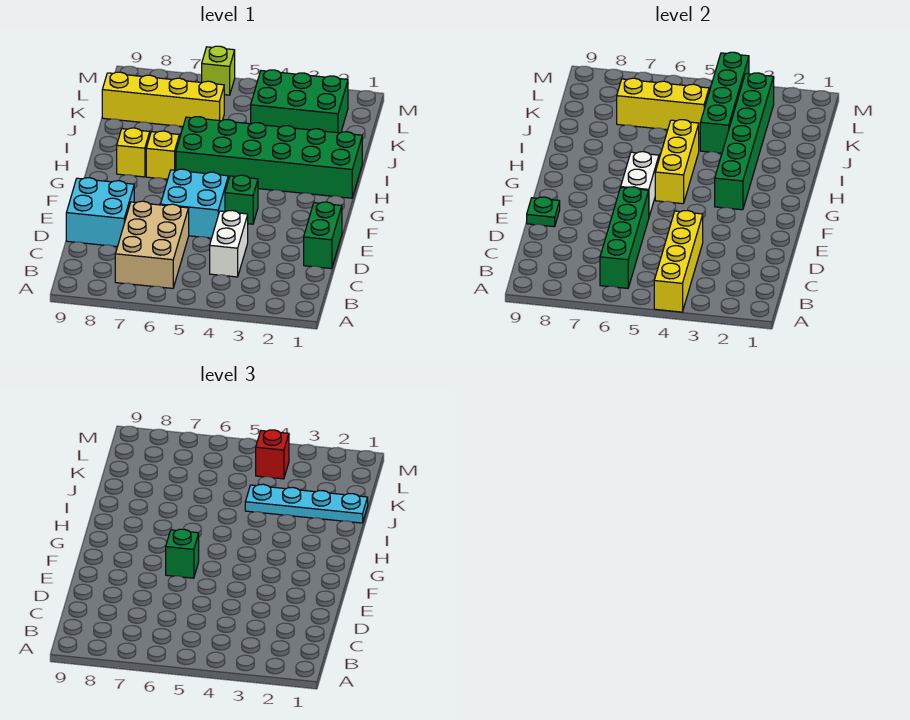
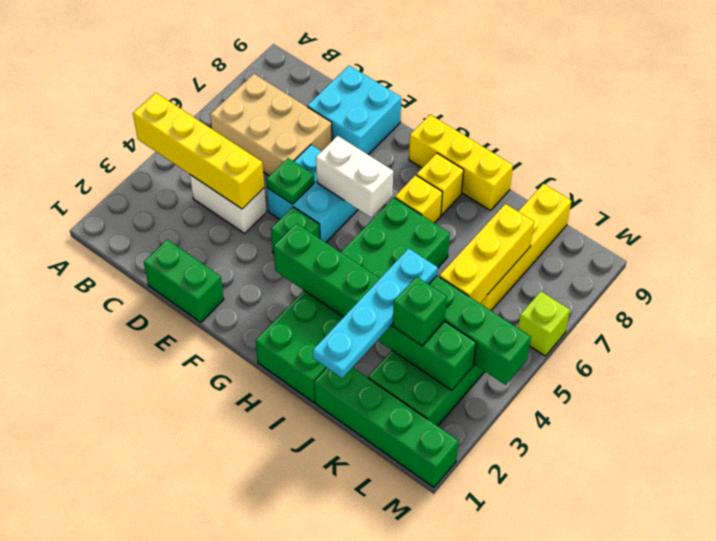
green brick B6:E6 level 2 -> green brick J1:M1 level 1
green plate E9 level 2 -> green plate E5 level 2
green brick F6 level 3 -> green brick K3 level 3
yellow brick G5:I5 level 2 -> yellow brick G9:I9 level 1
red brick L4 level 3 -> none

